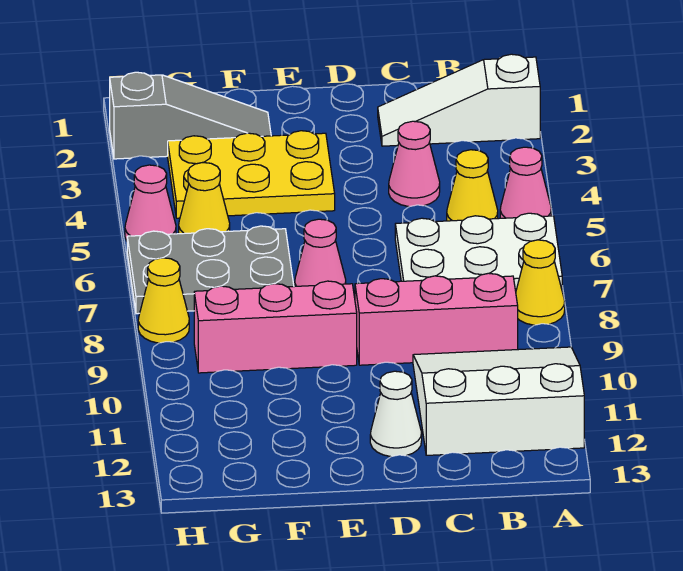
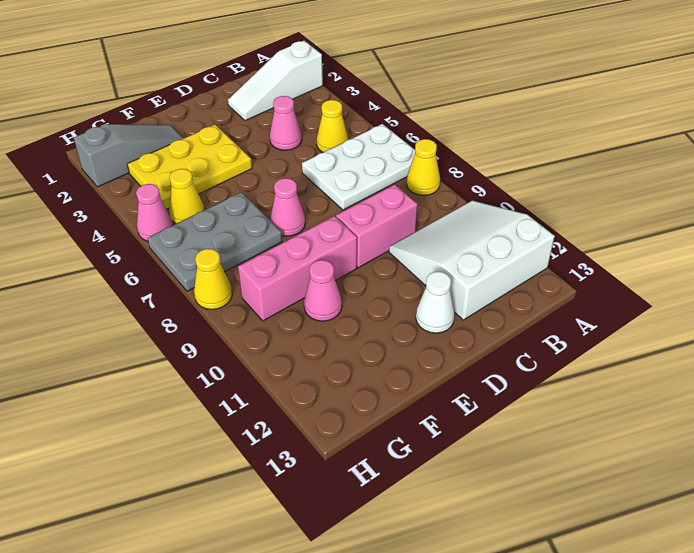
pink cone A5 level 1 -> pink cone F10 level 1
pink brick B9:D9 level 1 -> pink brick C9:D9 level 1

